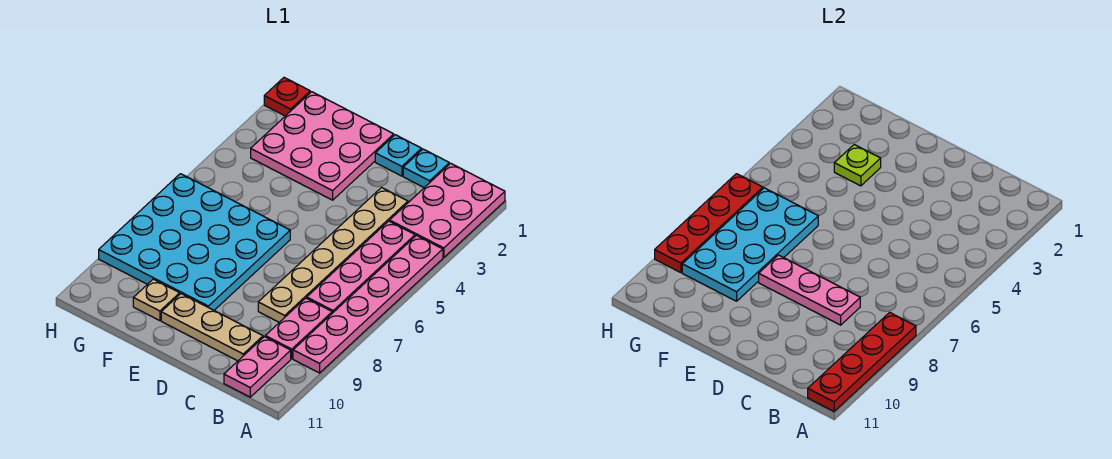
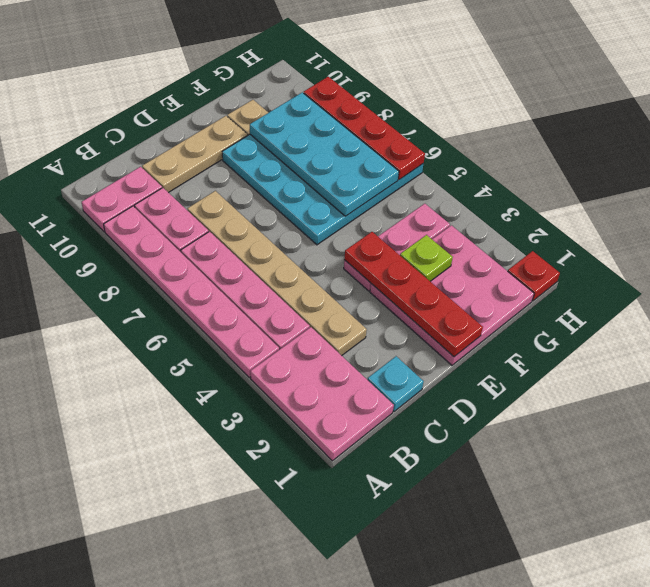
red plate A8:A11 level 2 -> red plate E1:E4 level 2
pink plate B10:B11 level 1 -> pink plate A10:B10 level 1
pink plate C8:E8 level 2 -> pink plate E4:G4 level 1
cyan plate D1 level 1 -> none

